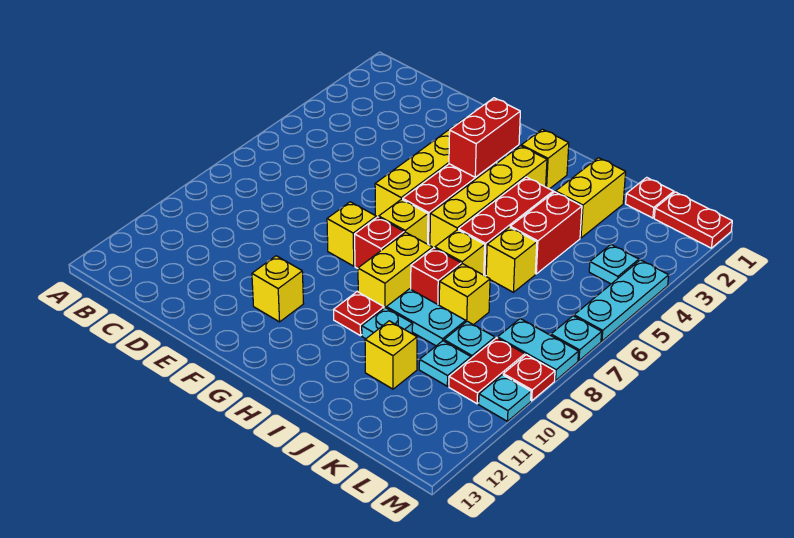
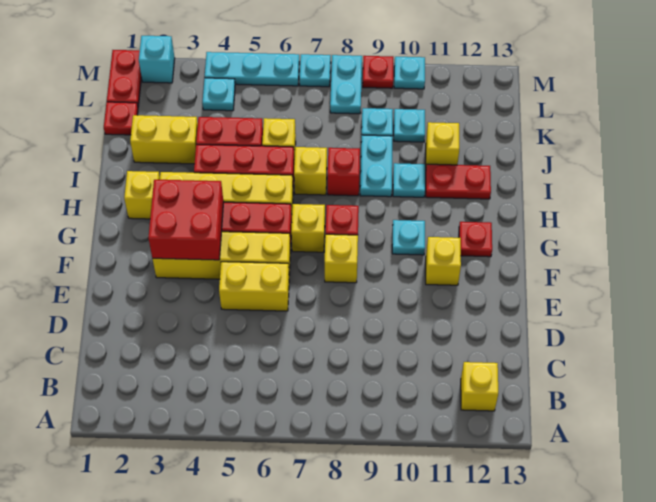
red brick G3:G4 level 2 -> red brick F3:G4 level 2
none -> cyan plate G10 level 1
yellow brick H8:H9 level 1 -> yellow brick E5:E6 level 1
red plate H10 level 1 -> red plate G12 level 1
yellow brick J8 level 1 -> yellow brick B12 level 1
red plate L9:L10 level 1 -> red plate I11:I12 level 1
none -> cyan brick M2 level 1

